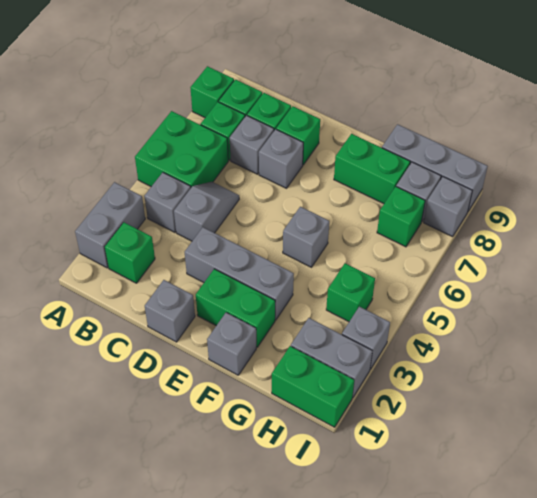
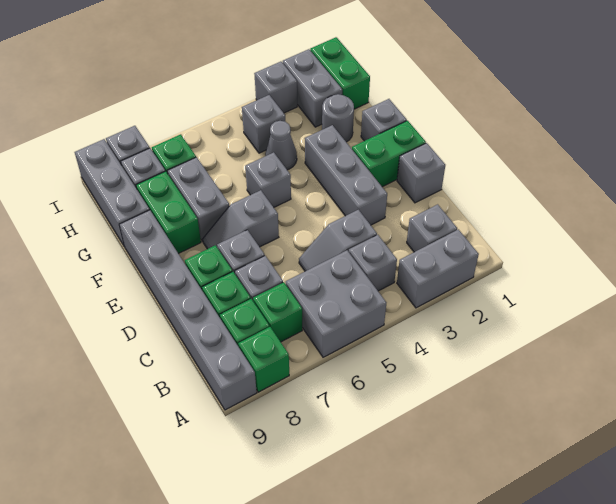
green brick A5:B6 level 1 -> grey brick A5:B6 level 1
none -> grey brick A9:F9 level 1
green brick B2 level 1 -> grey brick B2 level 1
green brick E2:F2 level 1 -> green brick E1:E2 level 1
none -> grey slope E6:E7 level 1 top 6
none -> grey brick F7:G7 level 1
none -> grey round brick G2 level 1
none -> grey cone G4 level 1
green brick H4 level 1 -> grey brick H4 level 1

